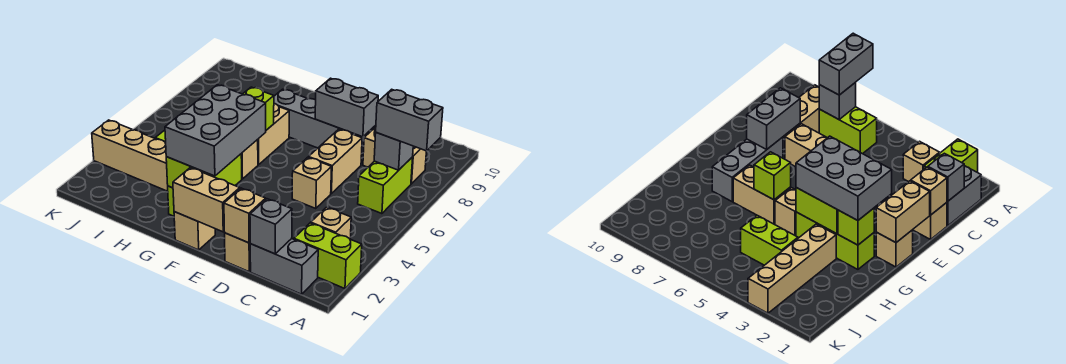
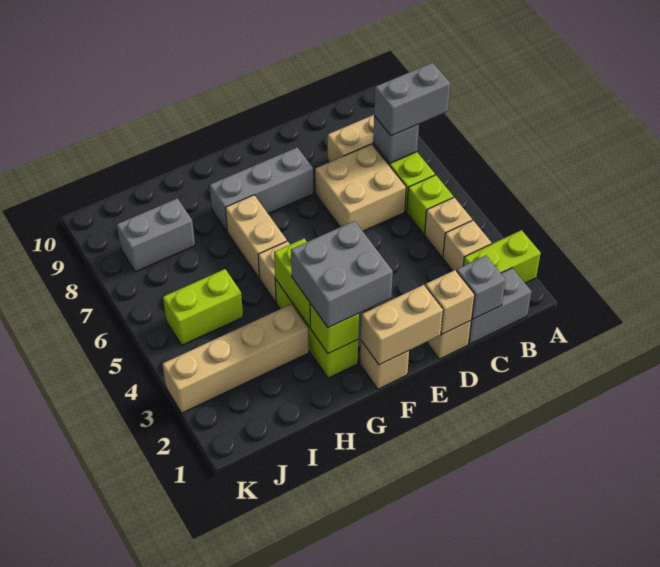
tan brick D5 level 1 -> tan brick B4 level 1
tan brick D6:D7 level 1 -> tan brick C6:D7 level 1
grey brick D8:E8 level 2 -> grey brick I8:J8 level 1
grey brick F2:G4 level 3 -> grey brick F2:G3 level 3
lime brick G6 level 2 -> lime brick B5 level 1
lime brick I4:I5 level 1 -> lime brick I5:J5 level 1

